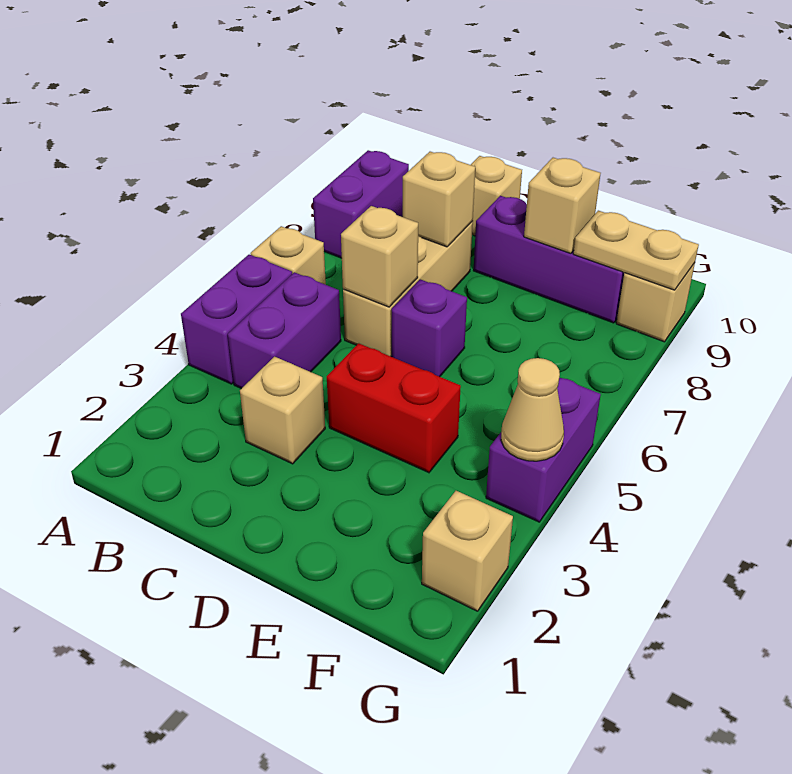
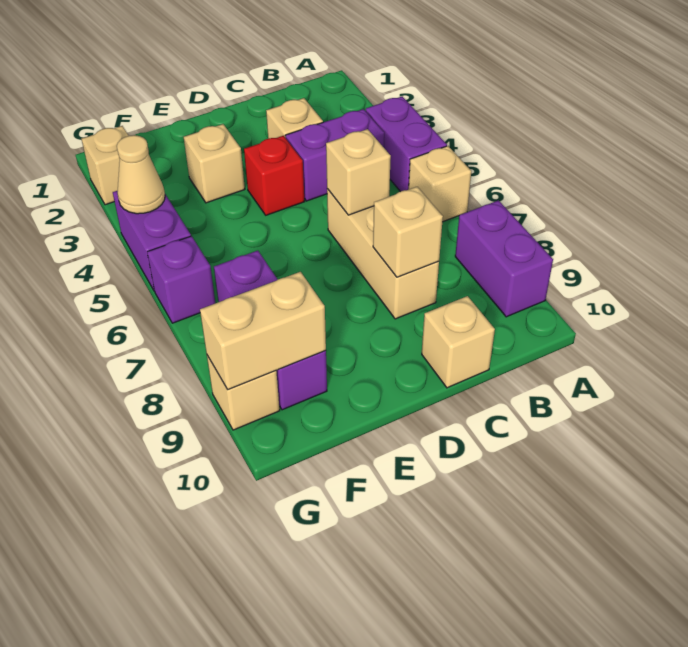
purple brick B4:B5 level 1 -> purple brick B4:C4 level 1
red brick D4:E4 level 1 -> red brick D4 level 1
purple brick D6 level 1 -> purple brick G6 level 1
purple brick D9:F9 level 1 -> purple brick F7:F9 level 1
tan brick E9 level 2 -> tan brick E3 level 1
tan plate F9:G9 level 2 -> tan brick F9:G9 level 2

